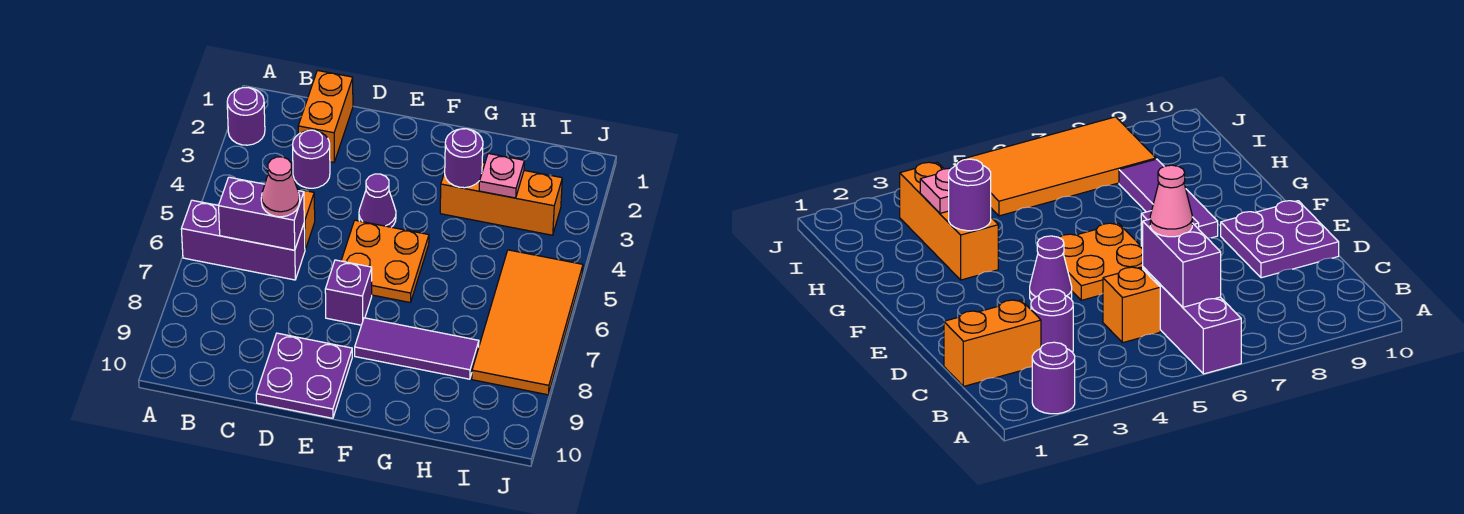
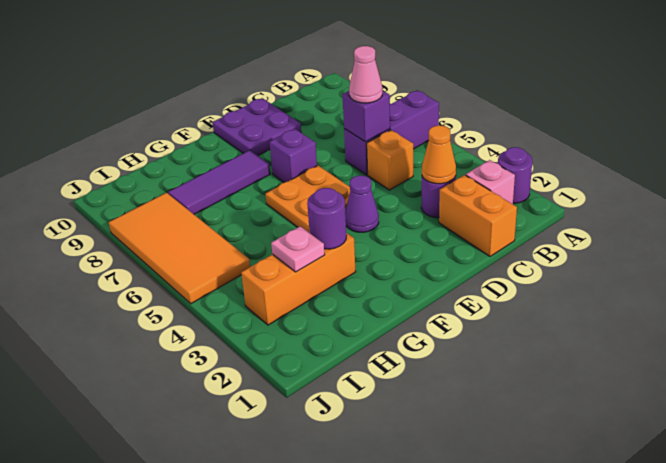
none -> pink brick B2 level 1
purple brick B6:C6 level 2 -> purple brick C6 level 2
none -> orange cone C3 level 2

